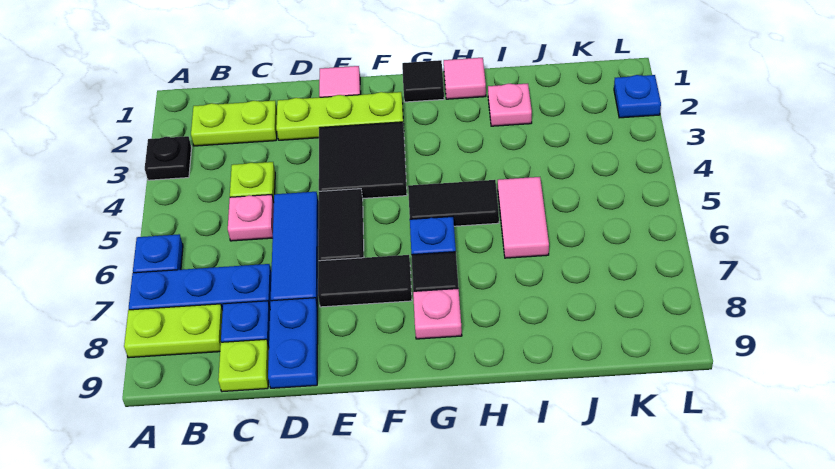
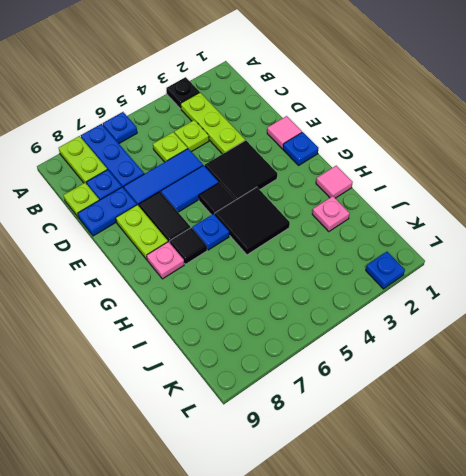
lime plate B2:C2 level 1 -> lime plate E8:F8 level 1
pink plate C5 level 1 -> lime plate C5 level 1
lime plate D2:F2 level 1 -> lime plate B3:D3 level 1
black tile E5:E6 level 1 -> blue tile E5:E6 level 1
none -> blue plate F1 level 1
black tile G1 level 1 -> black tile F5 level 1
black tile G5:H5 level 1 -> black tile G4:H5 level 1
pink tile I5:I6 level 1 -> none

